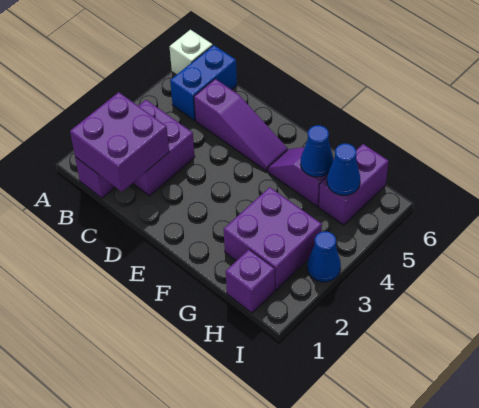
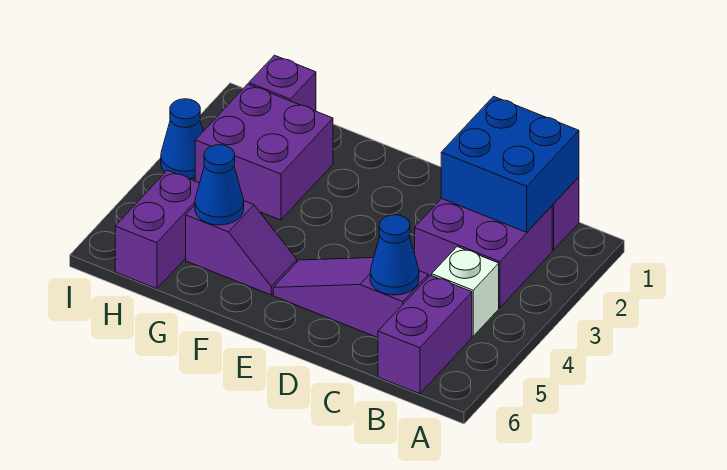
white brick A6 level 1 -> white brick B4 level 1
purple brick B1:C2 level 2 -> blue brick B1:C2 level 2
blue brick B5:B6 level 1 -> purple brick B5:B6 level 1
blue cone H5 level 2 -> blue cone C5 level 2

